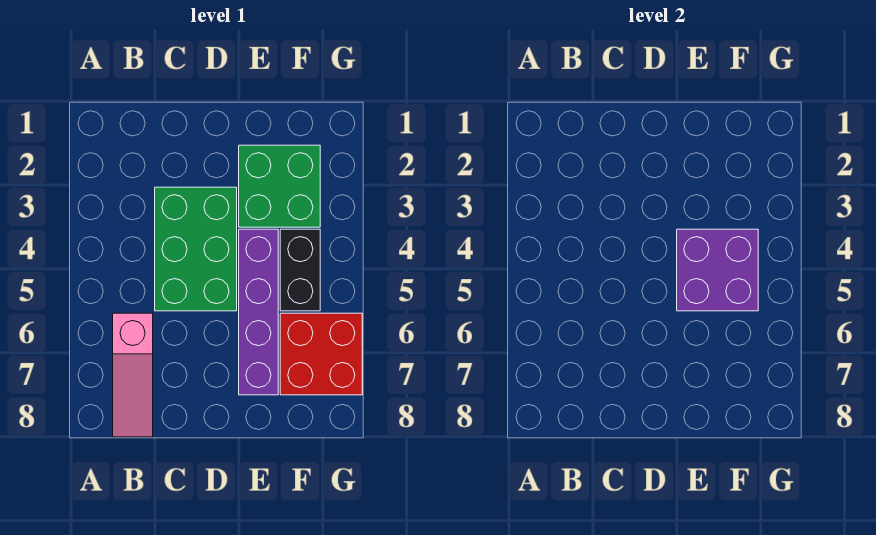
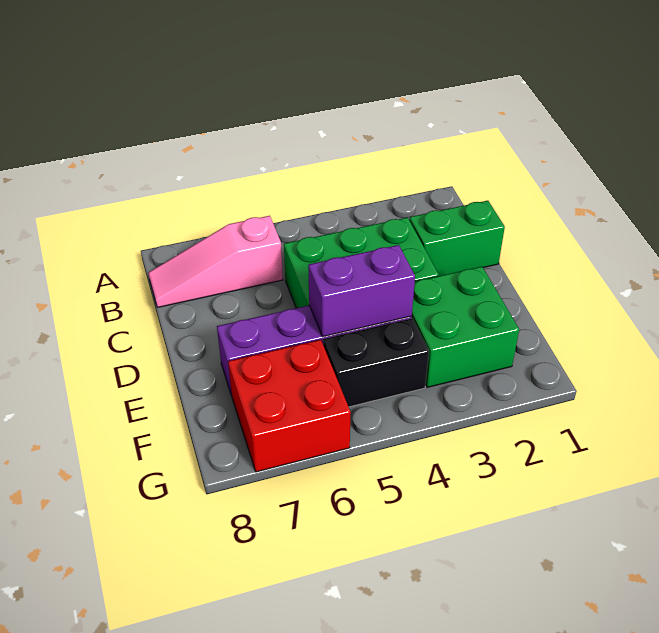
none -> green brick C1:C2 level 1
purple brick E4:F5 level 2 -> purple brick E4:E5 level 2

